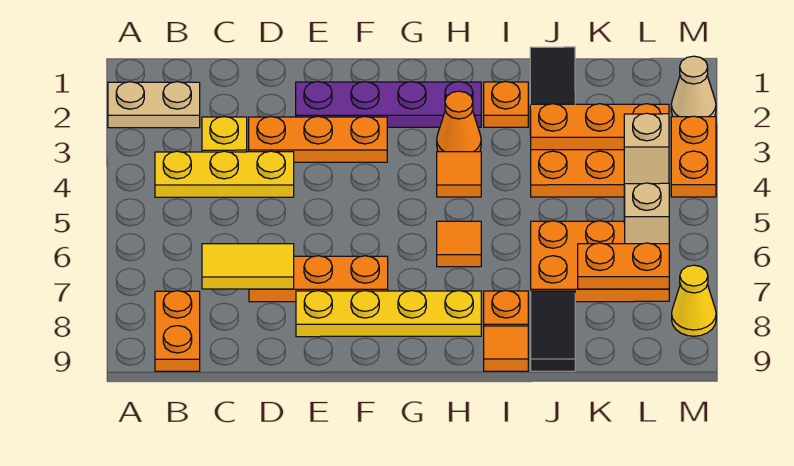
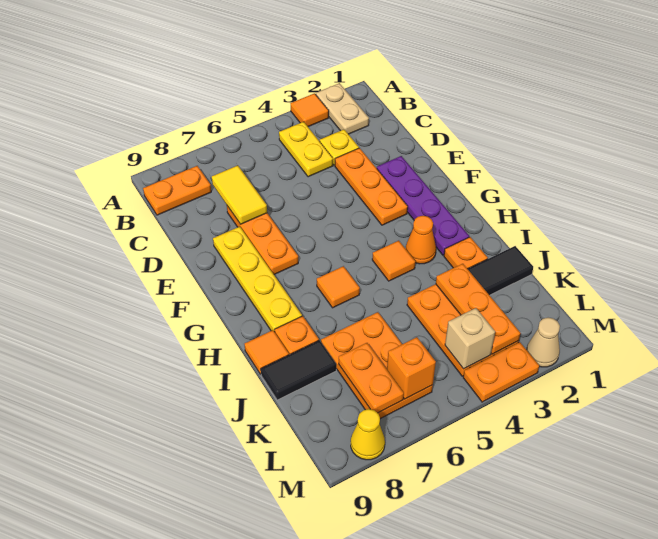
none -> orange tile A3 level 1
yellow plate B4:D4 level 1 -> yellow plate B4:C4 level 1
tan brick L6 level 2 -> orange brick L6 level 2

